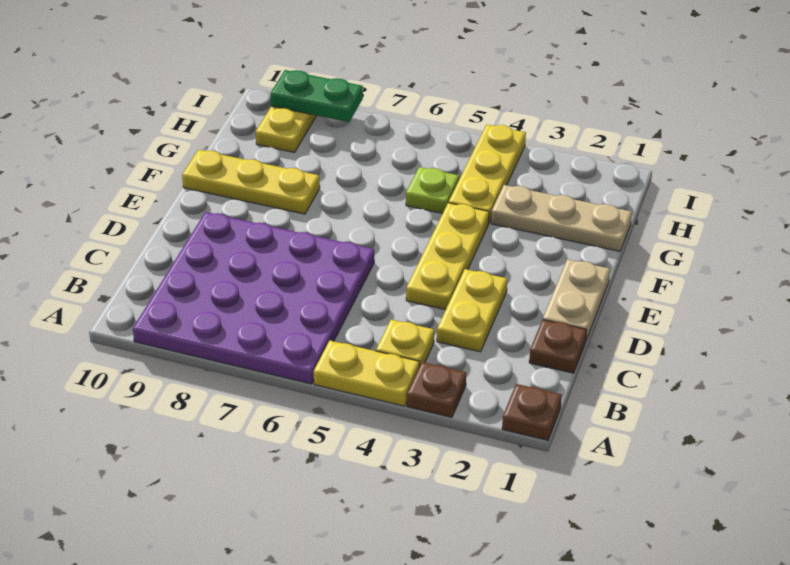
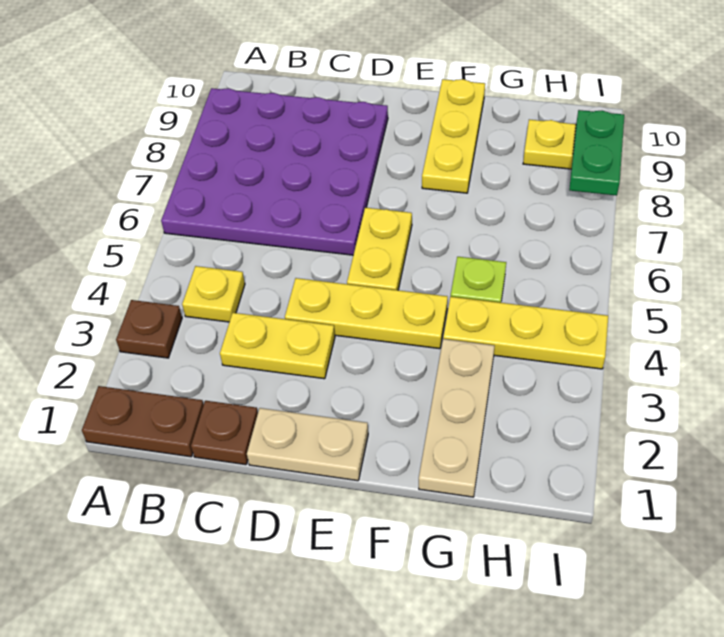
brown plate A1 level 1 -> brown plate A1:B1 level 1
yellow plate A4:A5 level 1 -> yellow plate E5:E6 level 1

